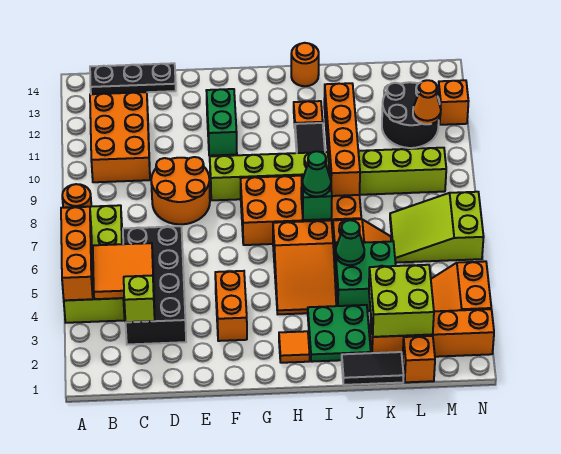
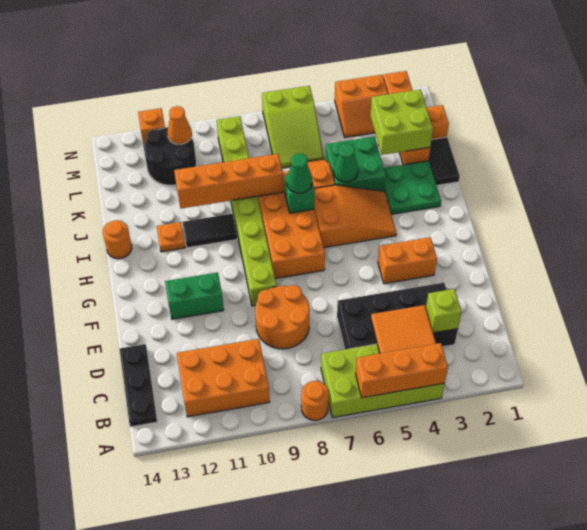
orange tile H2 level 1 -> none

